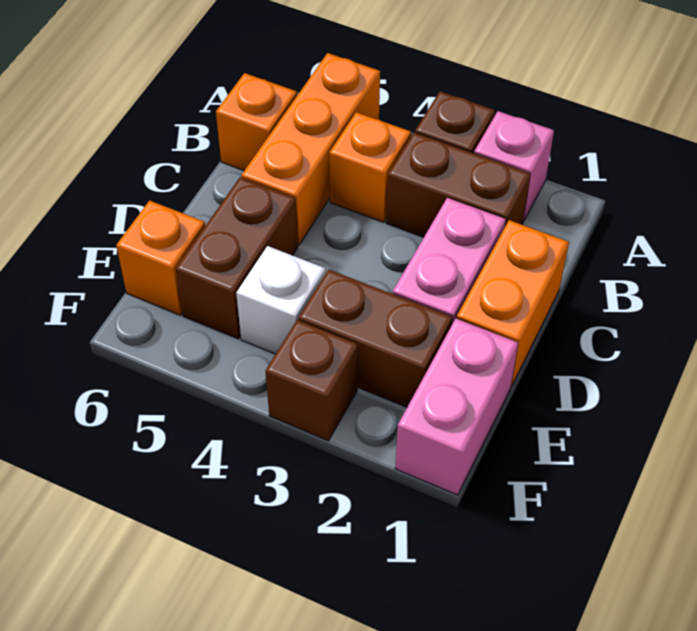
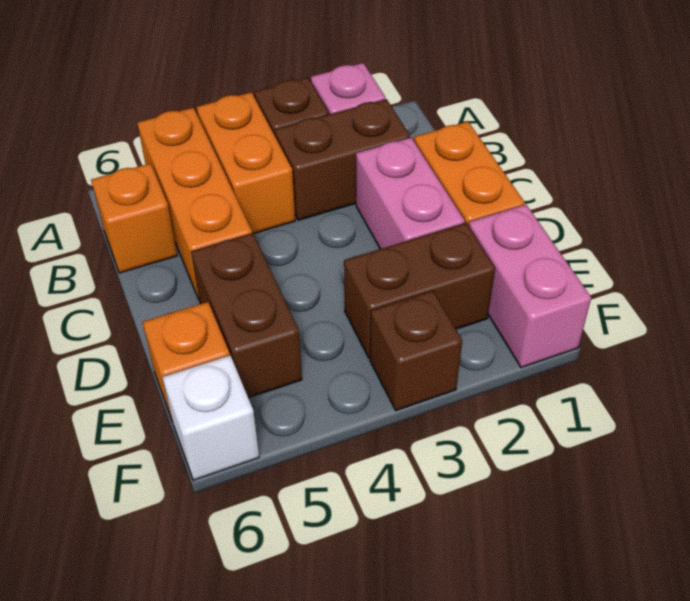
orange brick B4 level 1 -> orange brick A4:B4 level 1
white brick E4 level 1 -> white brick F6 level 1

